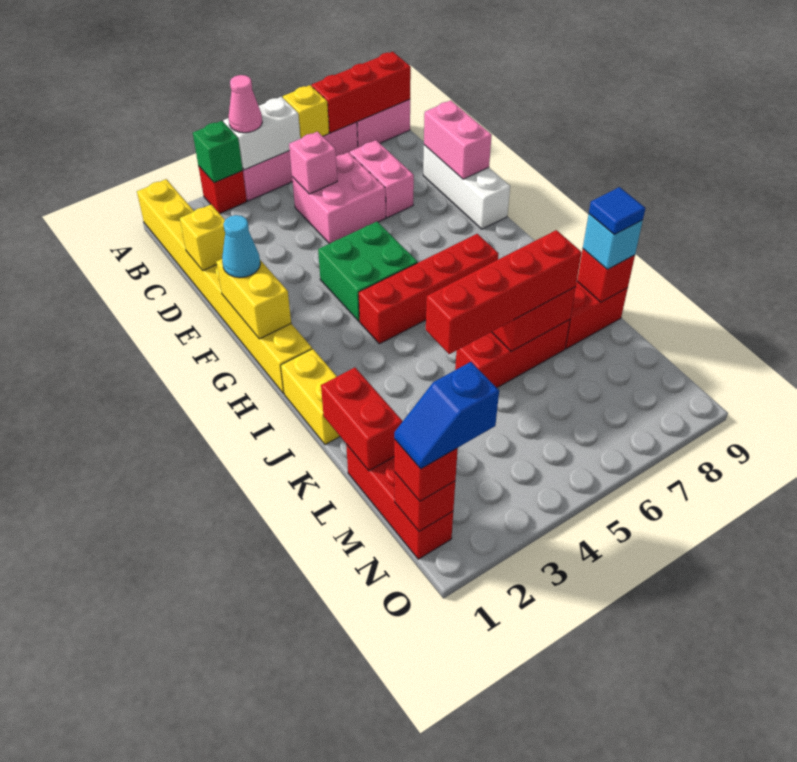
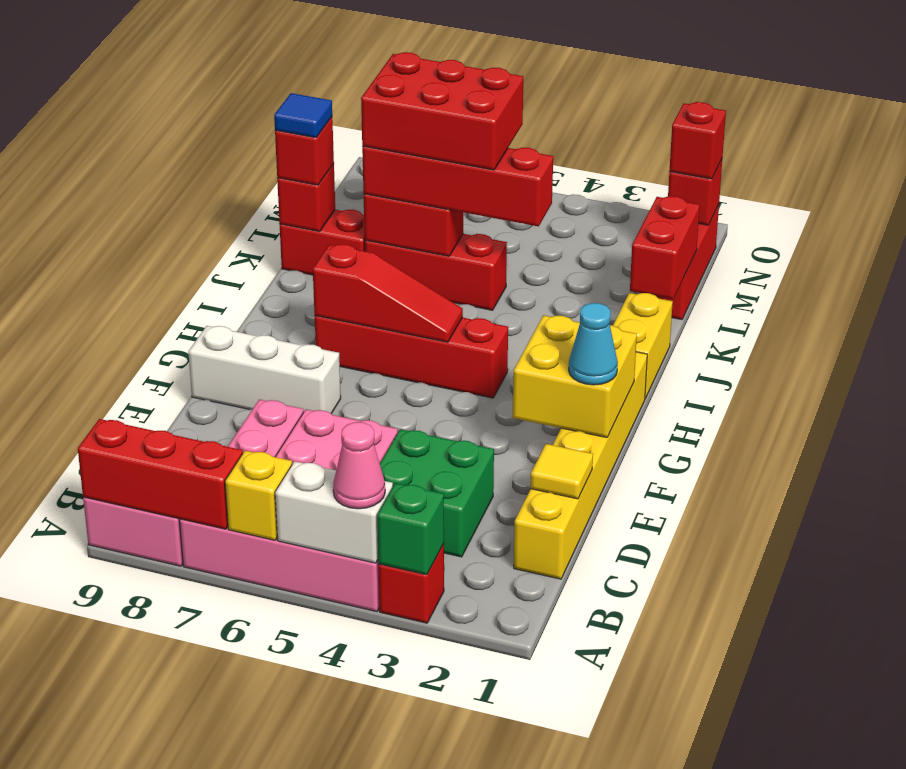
yellow brick A1:H1 level 1 -> yellow brick C1:H1 level 1
pink brick C5 level 2 -> none
yellow brick D1 level 2 -> yellow tile D1 level 2
white brick D9:F9 level 1 -> white brick F7:F9 level 1
pink brick D9:E9 level 2 -> none
yellow brick F1:G1 level 2 -> yellow brick F1:G2 level 2
green brick F4:G5 level 1 -> green brick C3:D4 level 1
none -> red slope H5:H7 level 2 top 7
none -> red brick K5:L7 level 4
cyan brick K9 level 3 -> red brick K9 level 3
blue slope N1:N2 level 4 top 2 -> none

